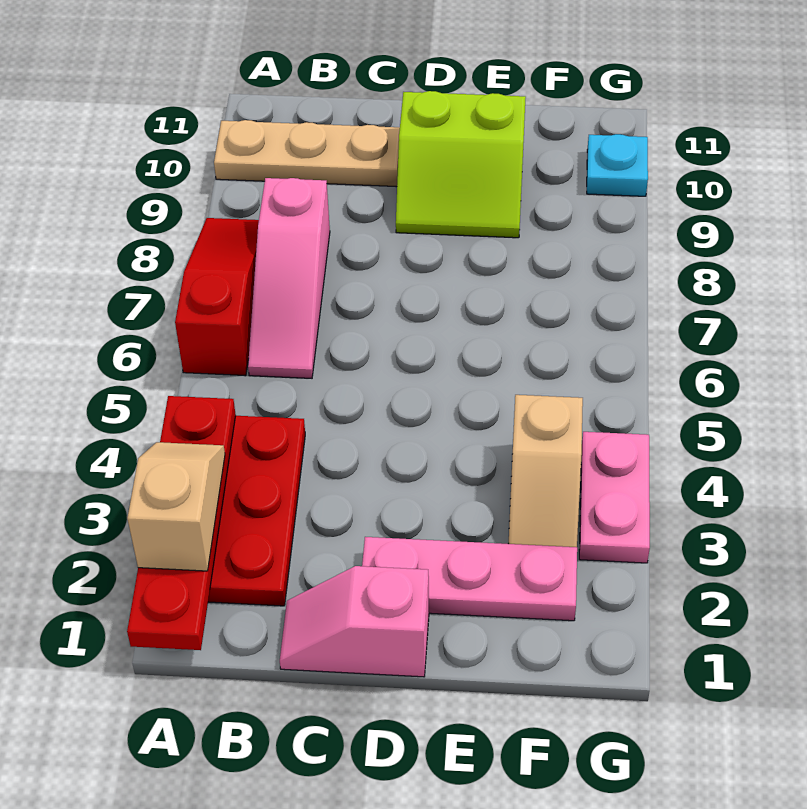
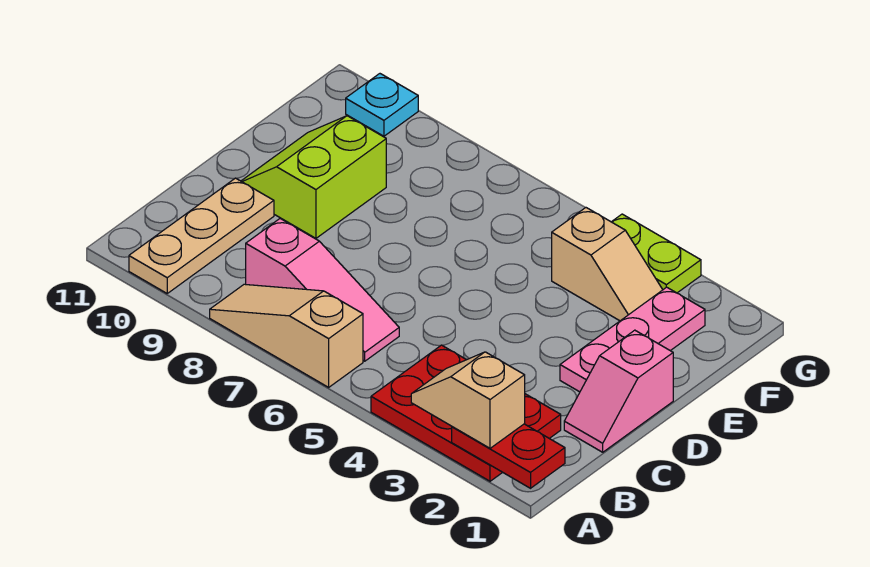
red plate A1:A4 level 2 -> red plate A1:A2 level 2
red slope A6:A8 level 1 top 6 -> tan slope A6:A8 level 1 top 6
lime slope D9:E10 level 1 top 10 -> lime slope D9:E10 level 1 top 9
pink plate G3:G4 level 1 -> lime plate G3:G4 level 1

